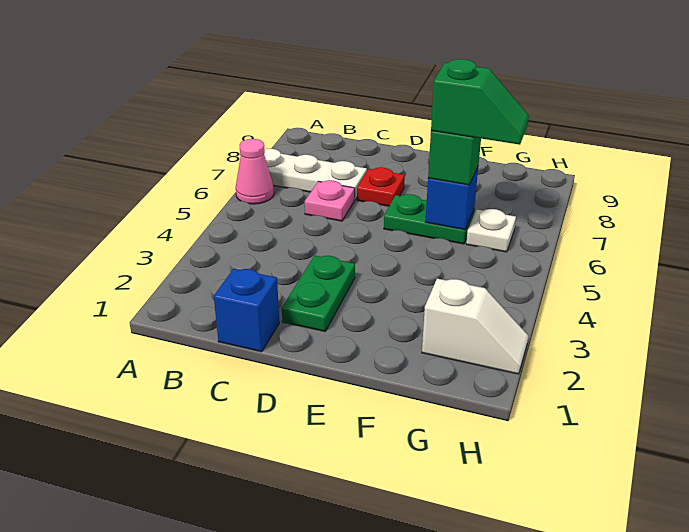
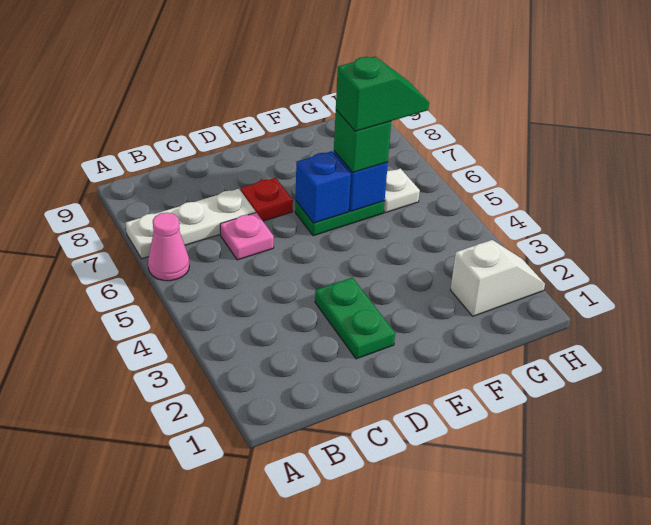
blue brick C1 level 1 -> blue brick E6 level 2

